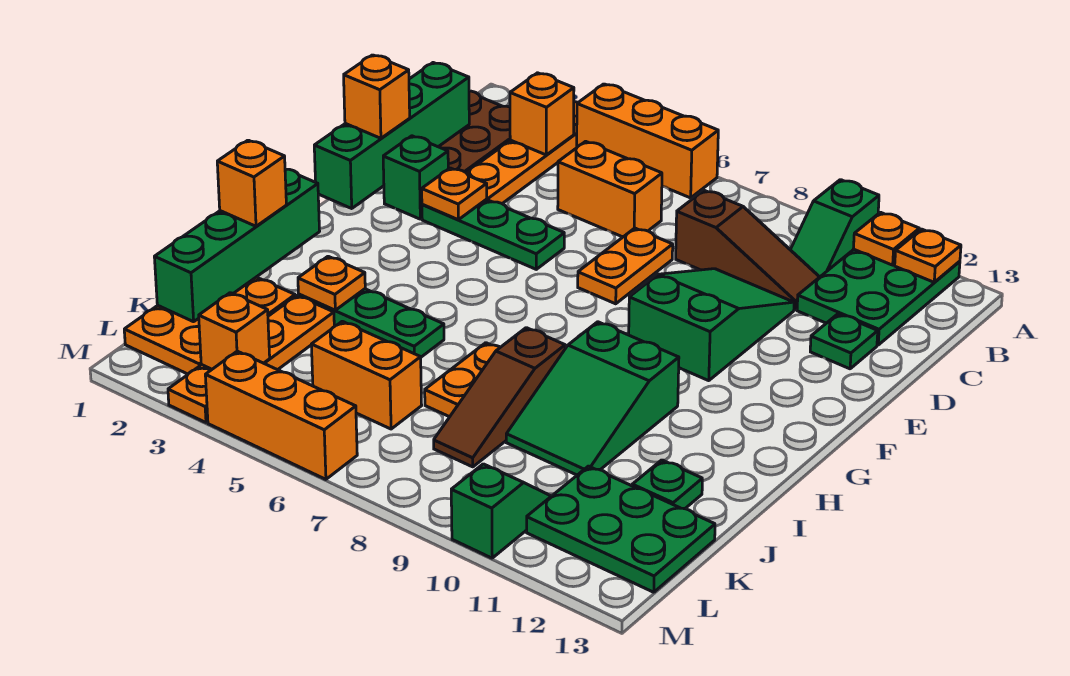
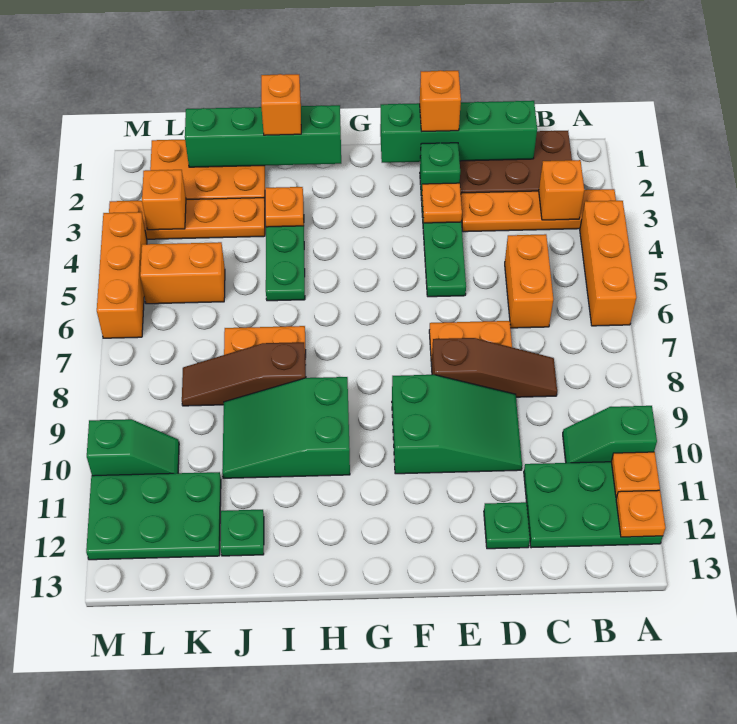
brown slope C8:C10 level 1 top 8 -> brown slope C8:E8 level 1 top E
orange brick K5:K6 level 1 -> orange brick K5:L5 level 1
green plate K11:L13 level 1 -> green plate K11:M12 level 1

